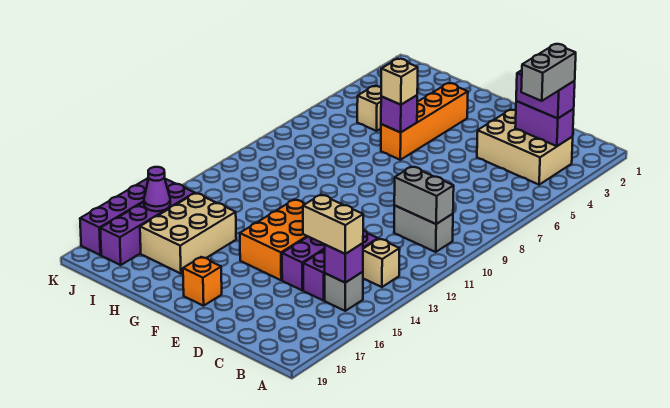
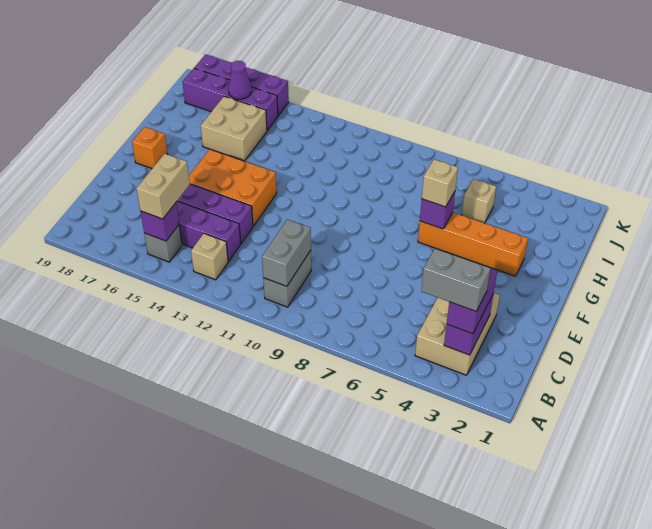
tan brick H15:I17 level 1 -> tan brick H15:I16 level 1

